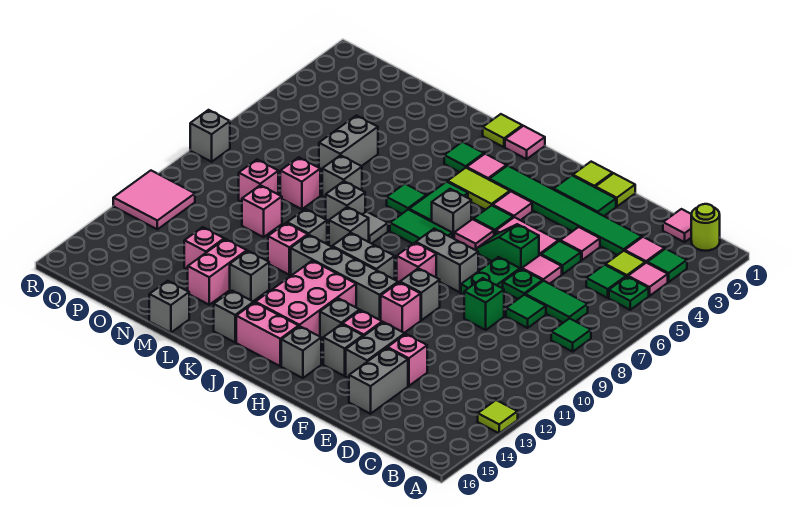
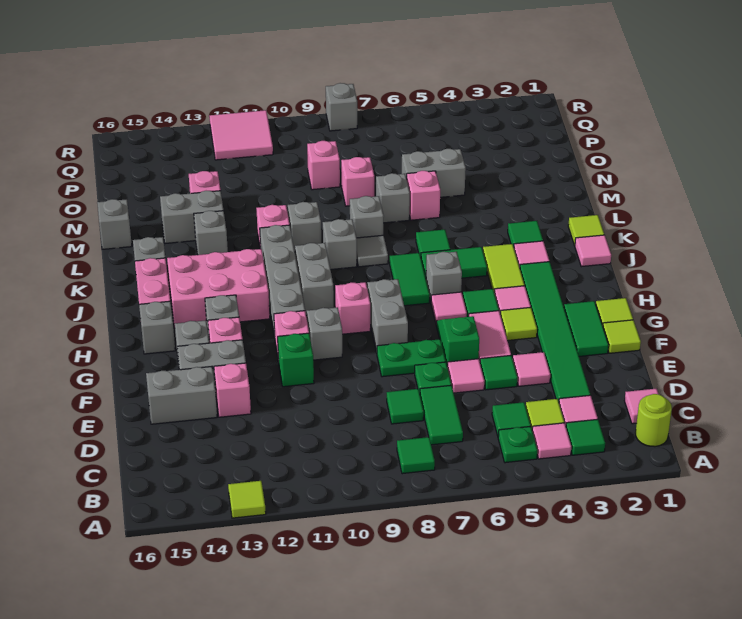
green brick E9 level 1 -> green brick F11 level 1
none -> lime tile G4 level 1
pink brick M13:M14 level 1 -> grey brick M13:M14 level 1
pink brick N10 level 1 -> pink brick M6 level 1

